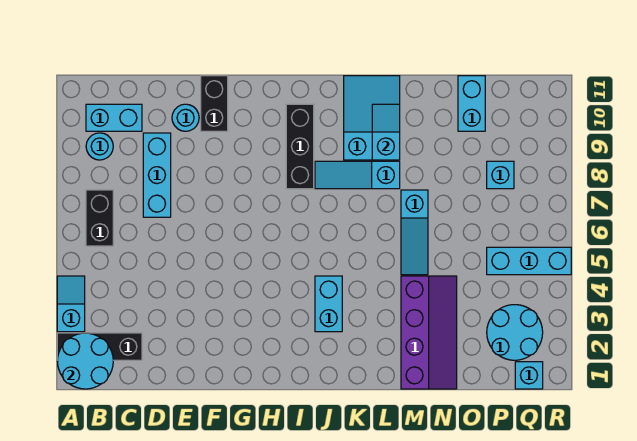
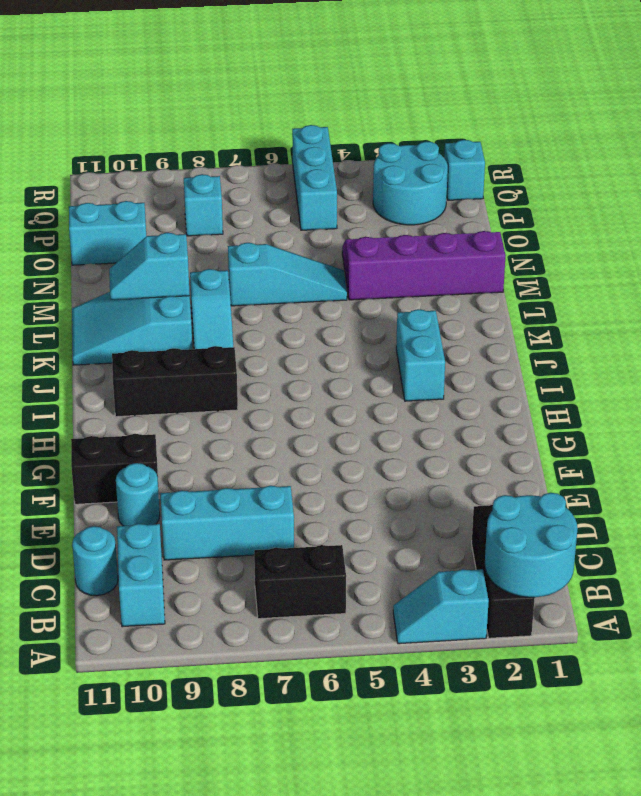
cyan round brick B9 level 1 -> cyan round brick C11 level 1
cyan brick J3:J4 level 1 -> cyan brick I3:J3 level 1

